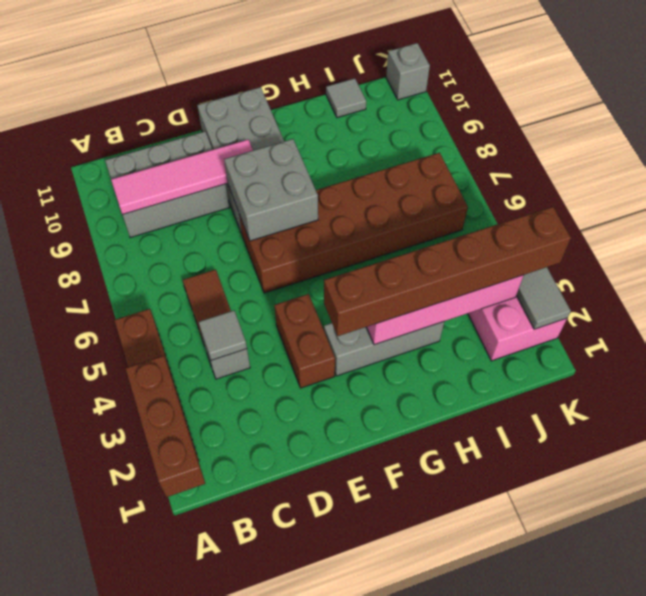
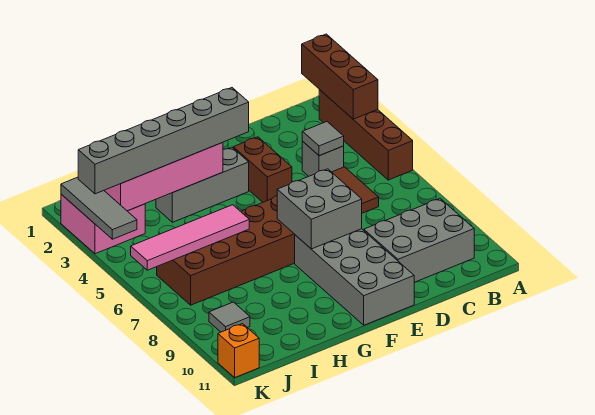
pink tile B9:E9 level 2 -> pink tile H6:K6 level 2
brown brick F3:K3 level 3 -> grey brick F3:K3 level 3
grey tile I11 level 1 -> grey tile J9 level 1
grey brick K11 level 1 -> orange brick K11 level 1

